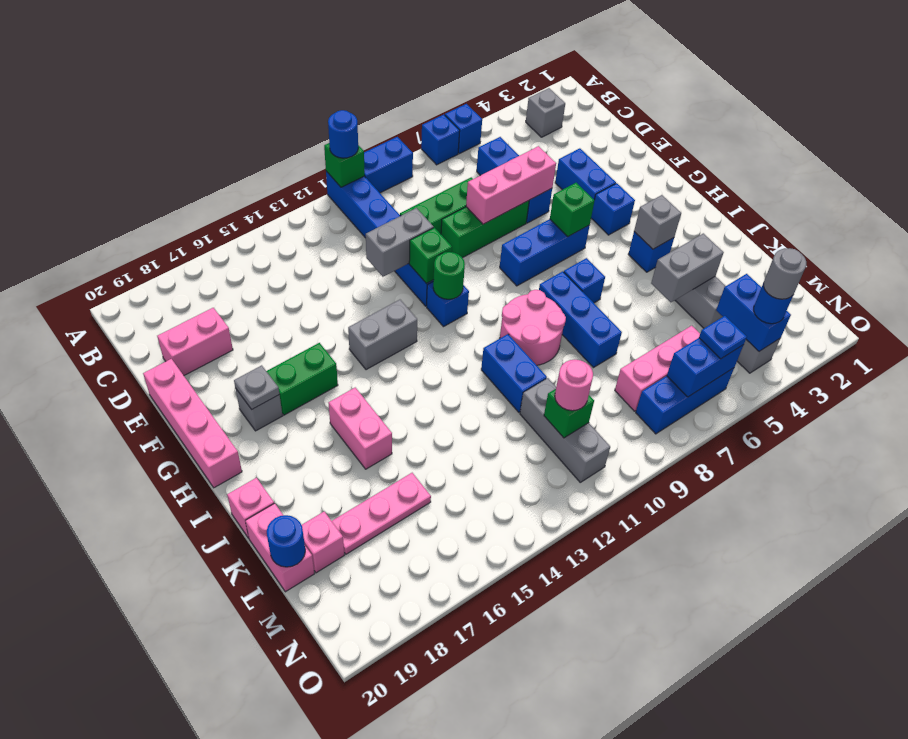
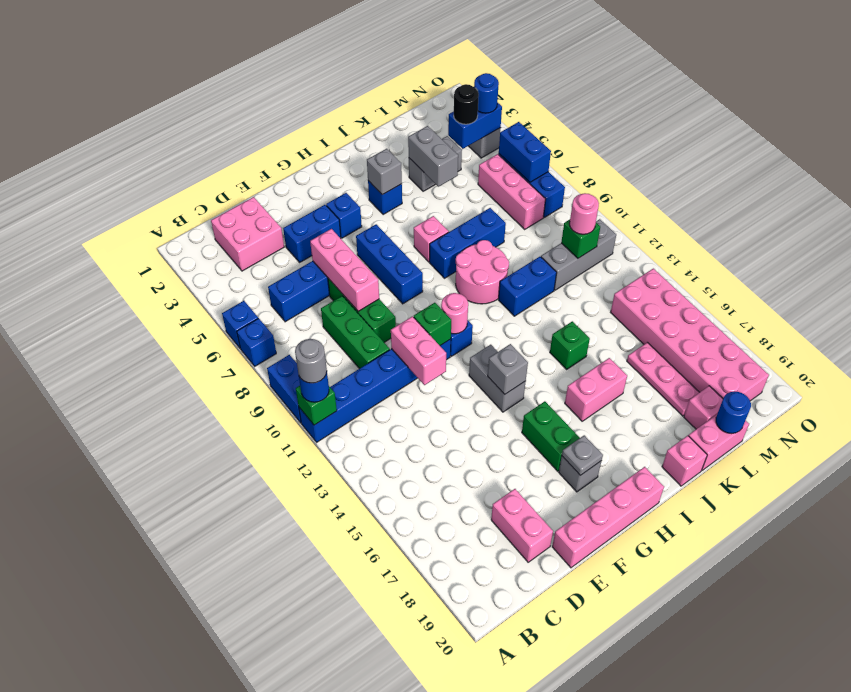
grey brick B3 level 1 -> grey brick G14 level 2
none -> pink brick C2:D3 level 1
grey brick E11:E12 level 2 -> pink brick E11:E12 level 2
green brick G6 level 2 -> green brick J14 level 1
green round brick G11 level 2 -> pink round brick G11 level 2
blue brick I7 level 1 -> pink brick I7 level 1
none -> black round brick M4 level 3
none -> pink brick M14:N19 level 1
grey round brick N4 level 4 -> grey round brick A11 level 4
blue plate N6 level 3 -> none

